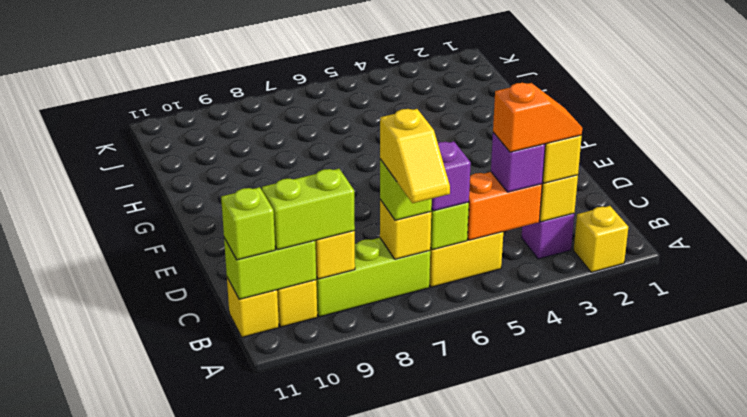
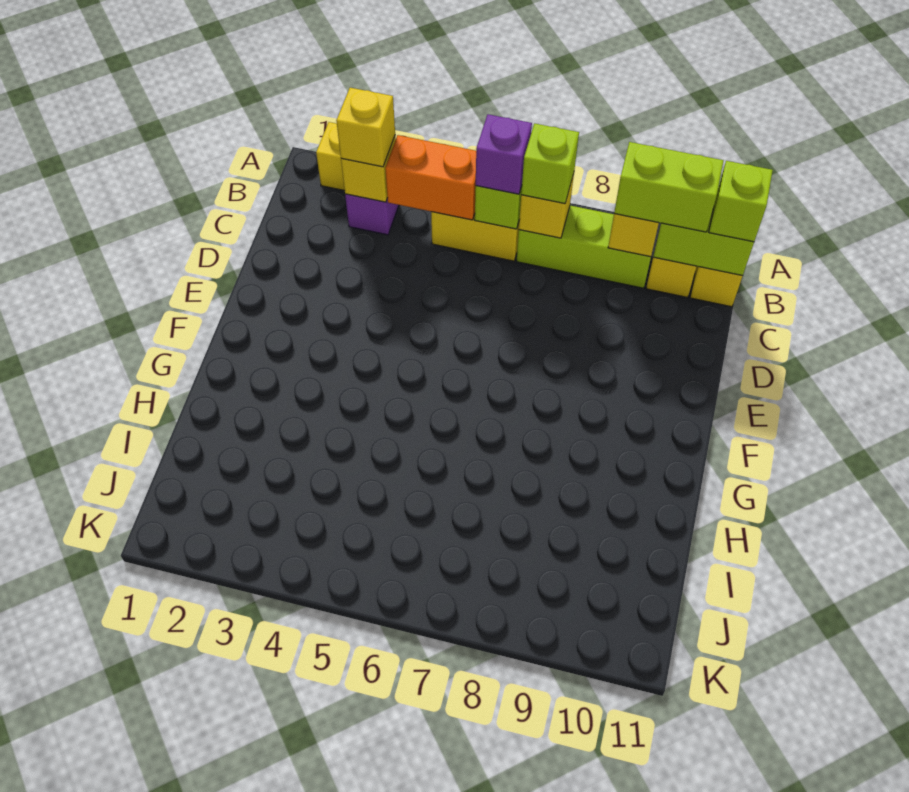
yellow slope A7:B7 level 4 top B -> none
orange slope B3:B4 level 4 top 4 -> none
purple brick B4 level 3 -> none

